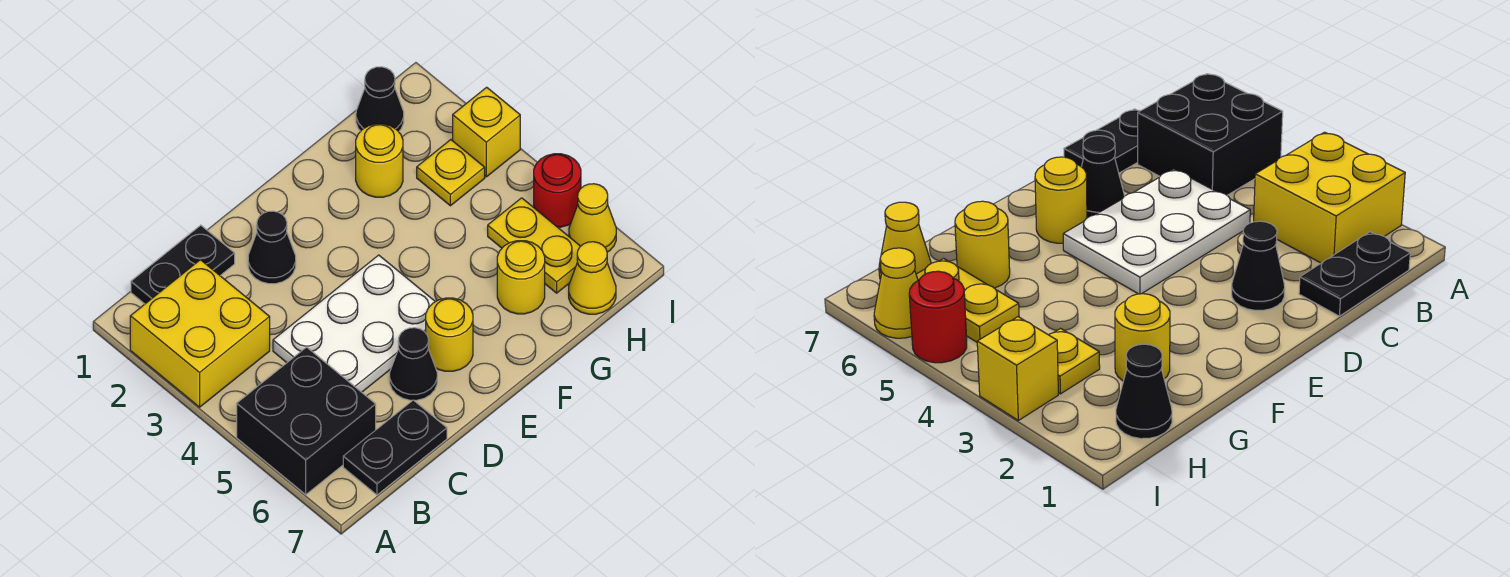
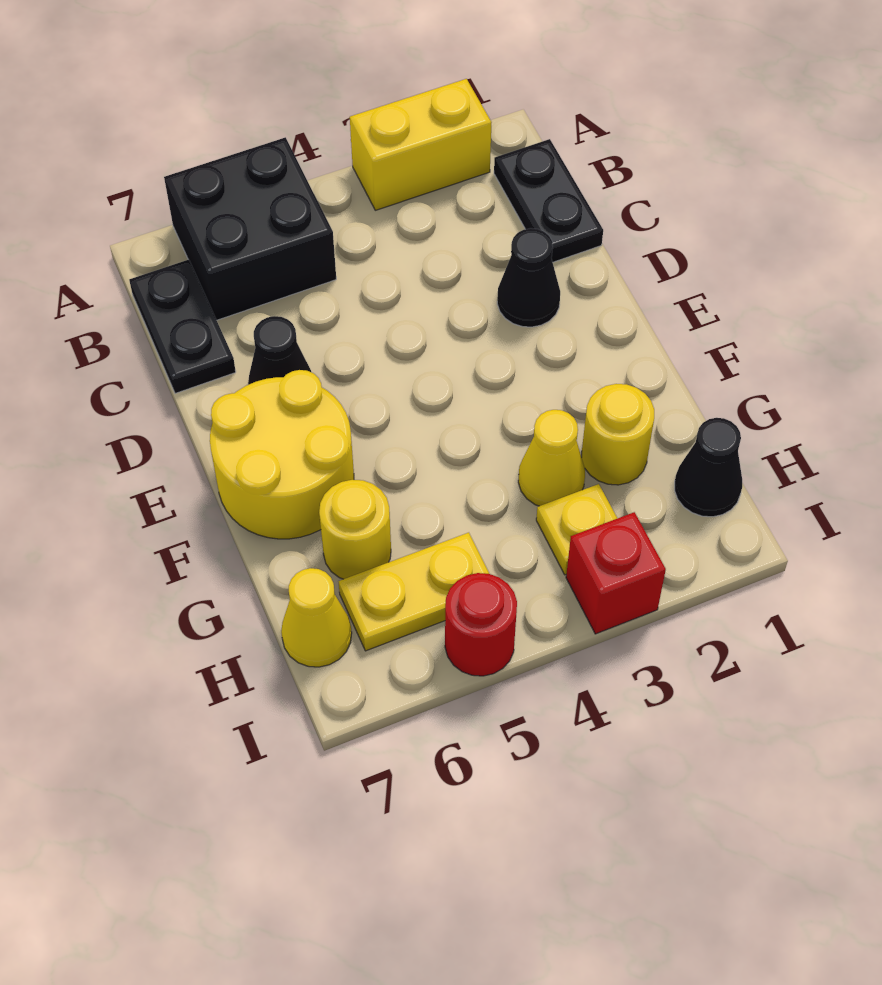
yellow brick A2:B3 level 1 -> yellow brick A2:A3 level 1
white plate C4:E5 level 1 -> none
yellow round brick E6 level 1 -> yellow round brick E6:F7 level 1
yellow brick I3 level 1 -> red brick I3 level 1
yellow cone I6 level 1 -> yellow cone G3 level 1

